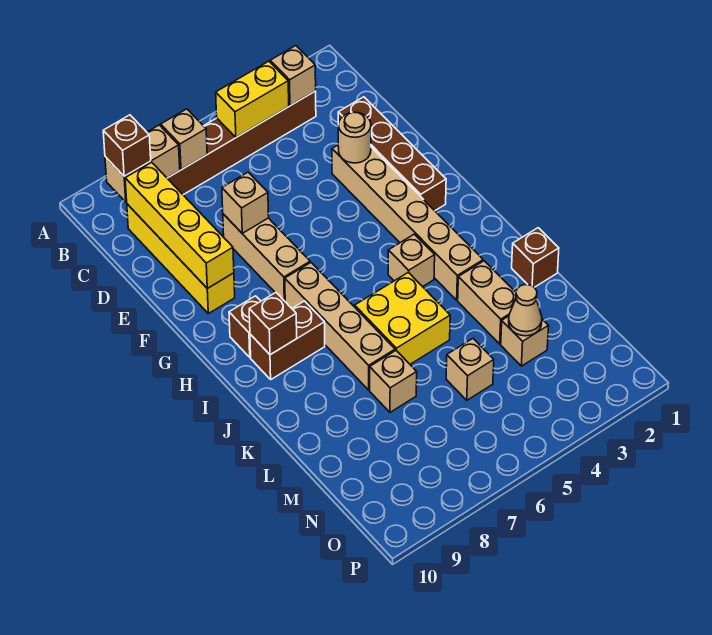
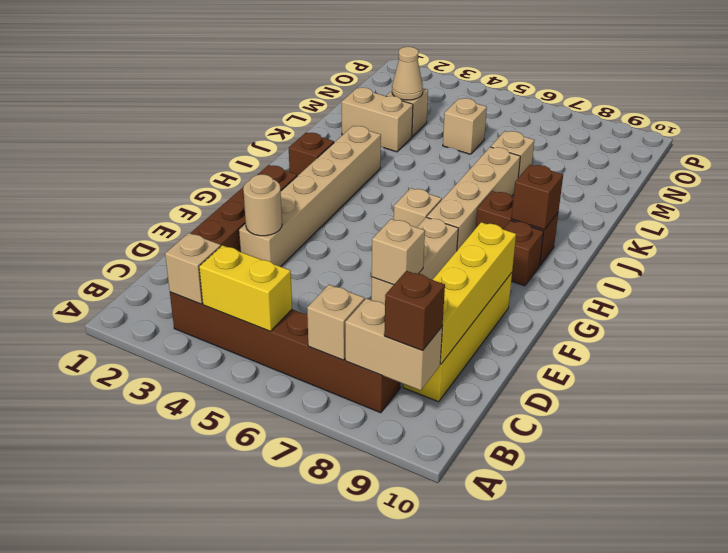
tan brick I4 level 1 -> tan brick H6 level 1
yellow brick J5:K6 level 1 -> none
brown brick K1 level 1 -> brown brick I2 level 1
tan brick K3:L3 level 1 -> tan brick L2:L3 level 1

